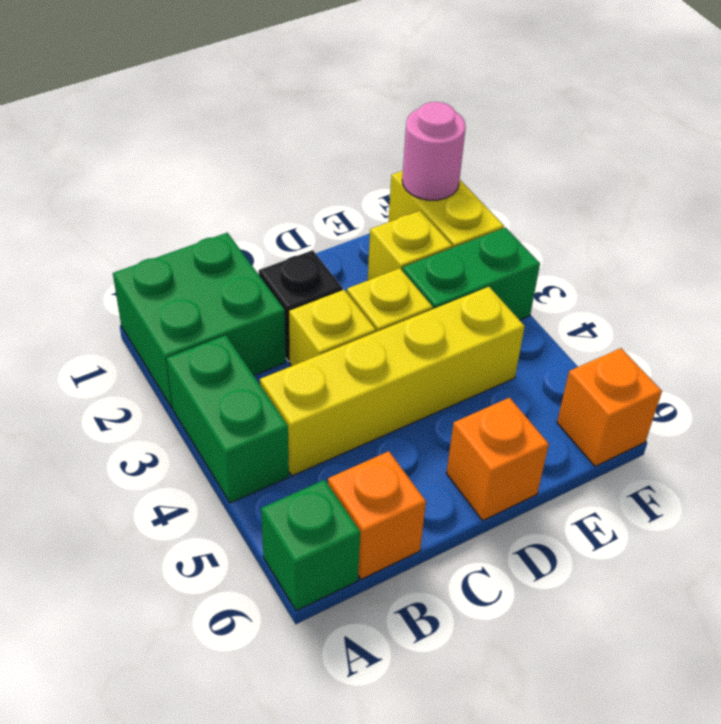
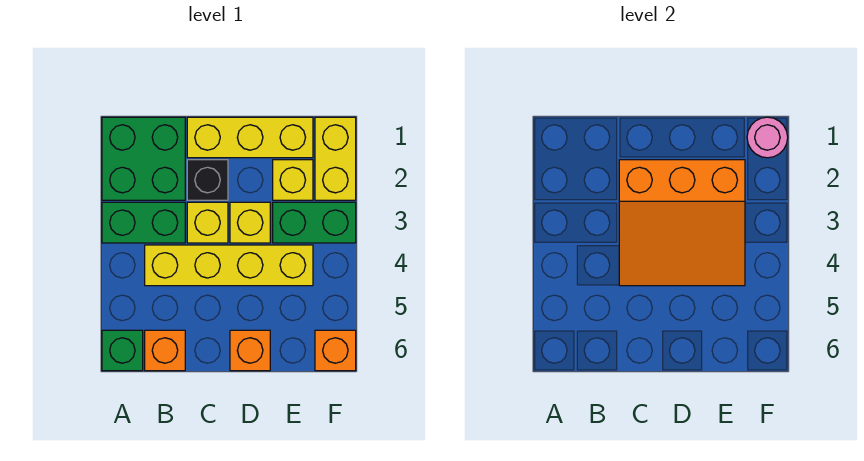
green brick A3:A4 level 1 -> green brick A3:B3 level 1
none -> yellow brick C1:E1 level 1
none -> orange slope C2:E4 level 2 top 2

